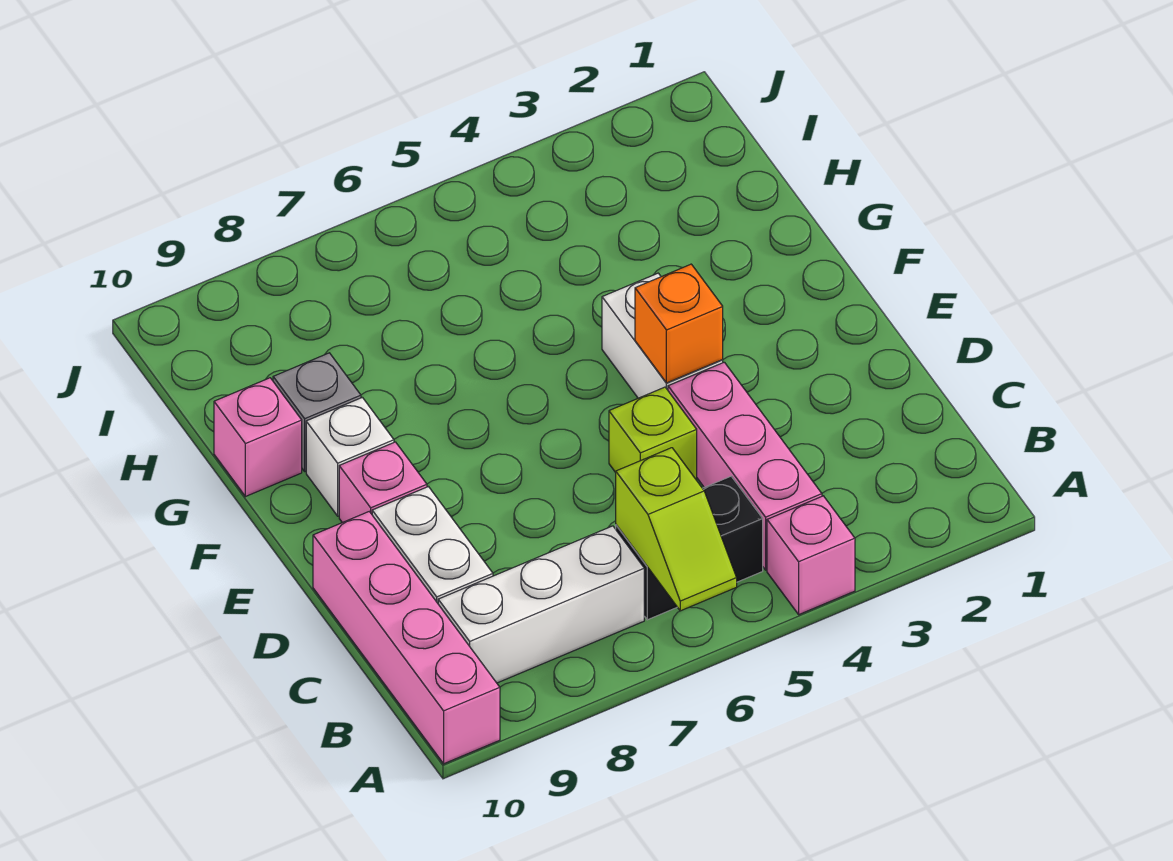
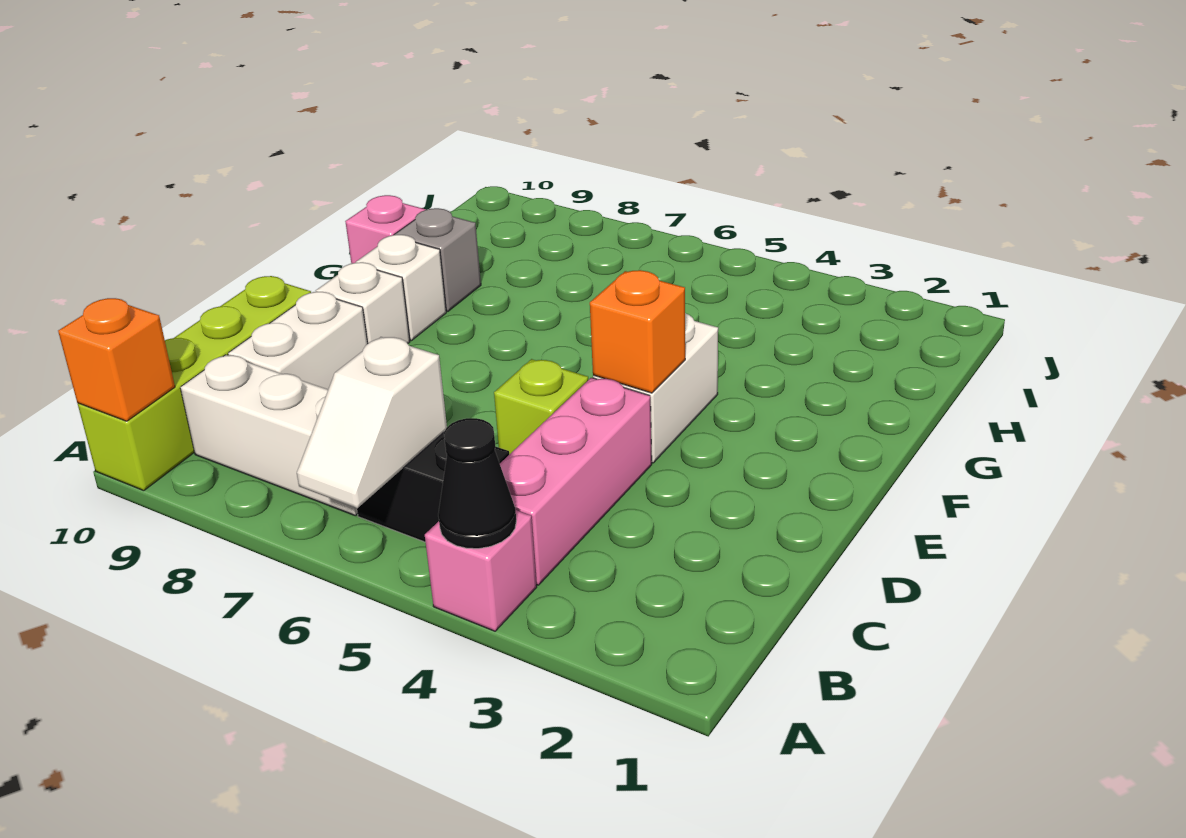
none -> black cone A4 level 2
lime slope A6:B6 level 2 top B -> white slope A6:B6 level 2 top B
pink brick A10:D10 level 1 -> lime brick A10:D10 level 1
none -> orange brick A10 level 2
pink brick E9 level 1 -> white brick E9 level 1

